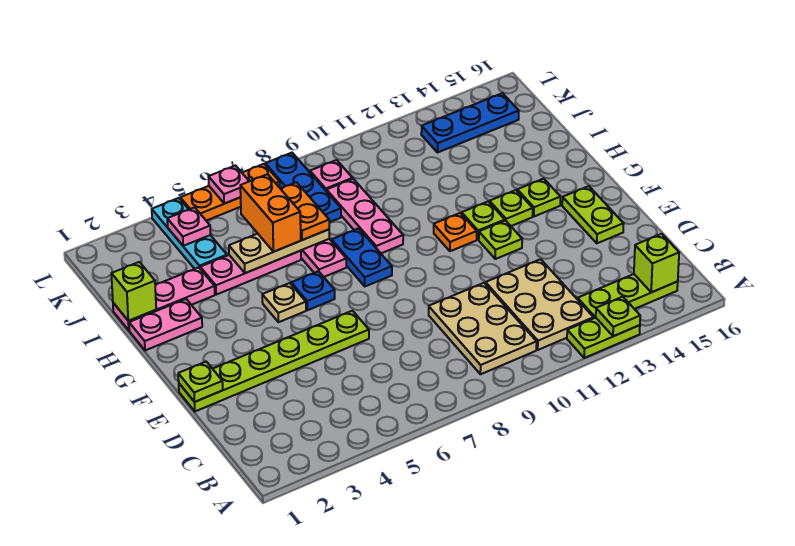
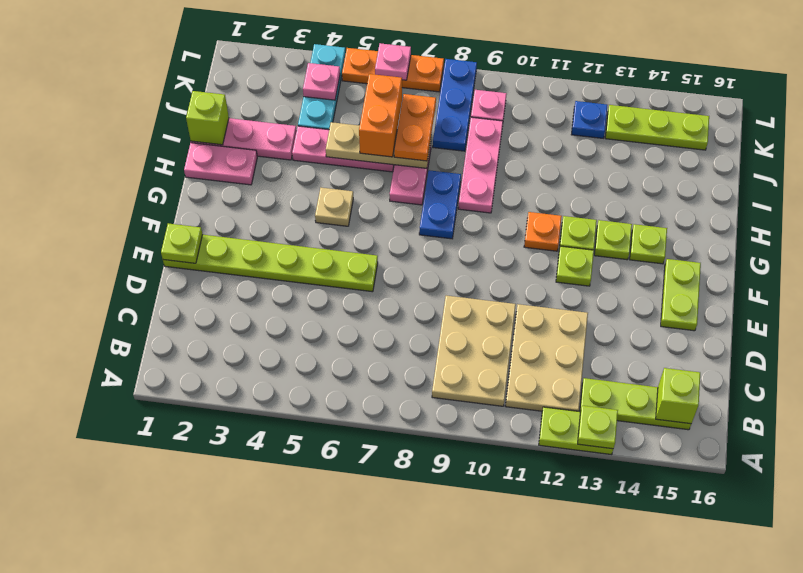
blue plate G6 level 1 -> blue plate K12 level 1
blue plate K13:K15 level 1 -> lime plate K13:K15 level 1

